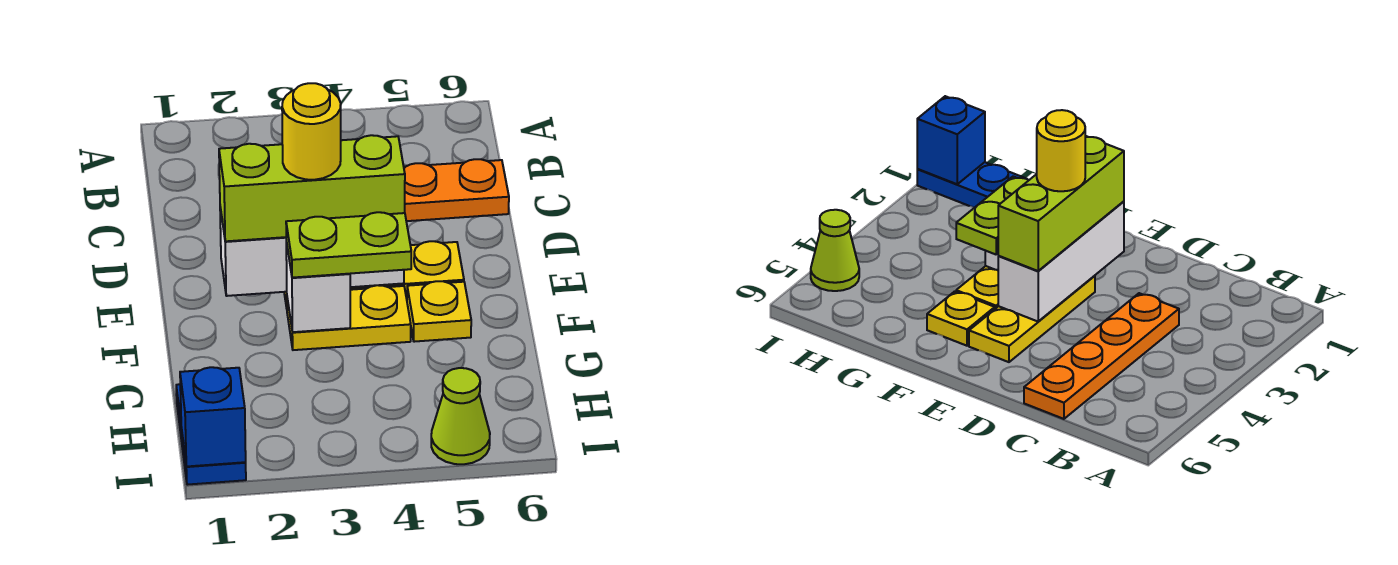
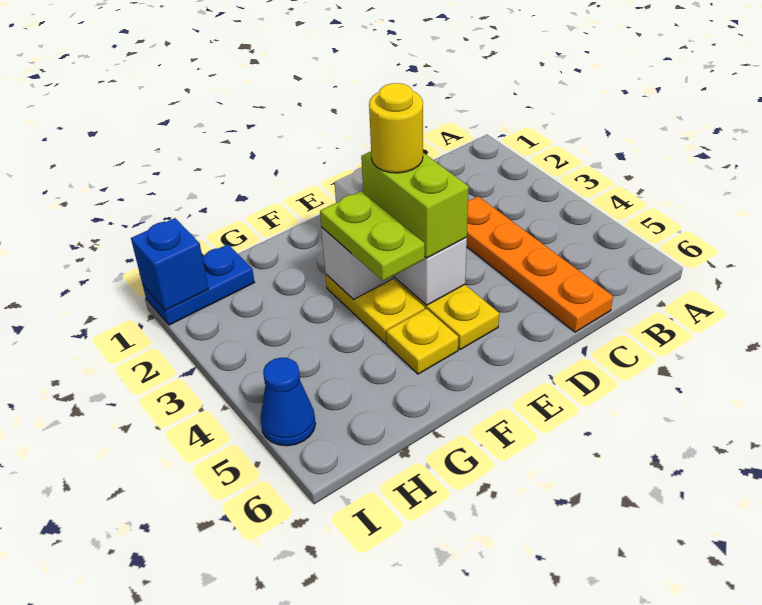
lime brick E2:E4 level 3 -> lime brick E3:E4 level 3
lime cone I5 level 1 -> blue cone I5 level 1

